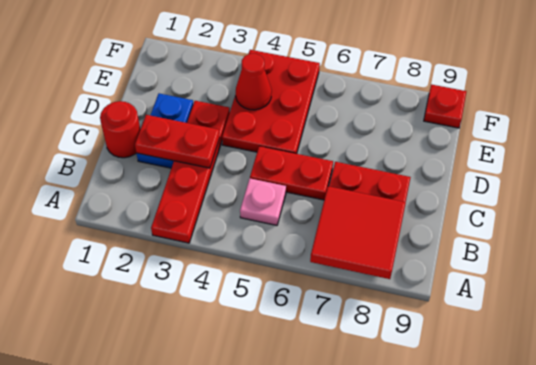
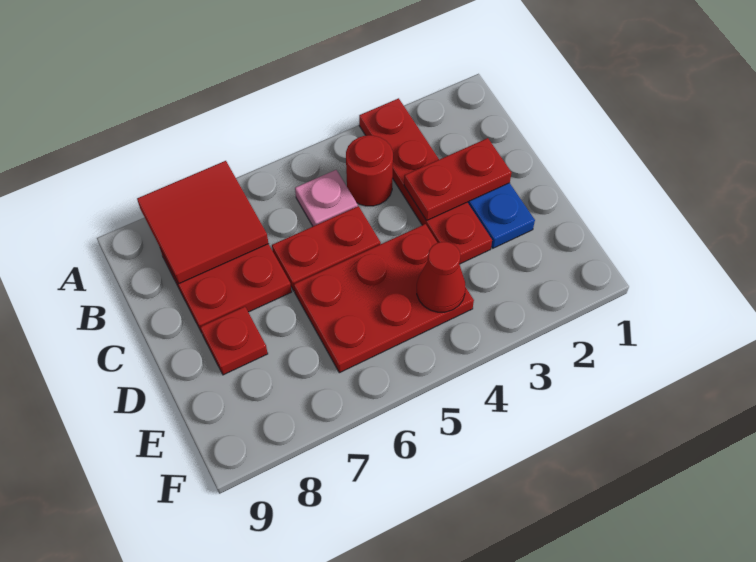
red round brick C1 level 1 -> red round brick B4 level 1
red plate D4:F5 level 1 -> red plate D4:E6 level 1
red plate F9 level 1 -> red plate D8 level 1

